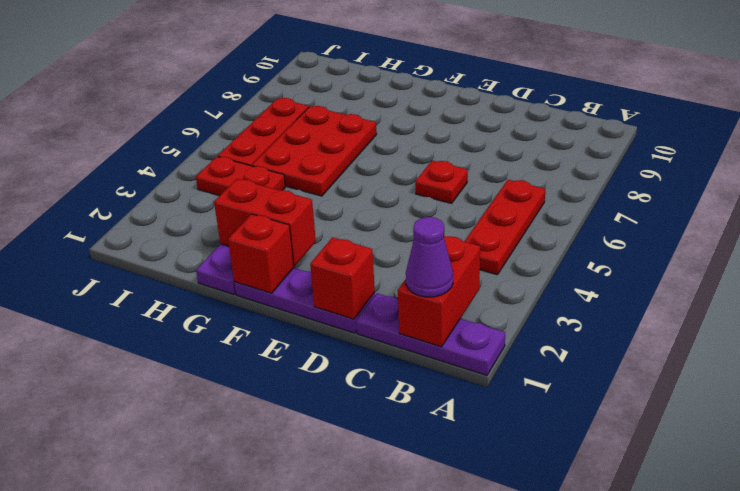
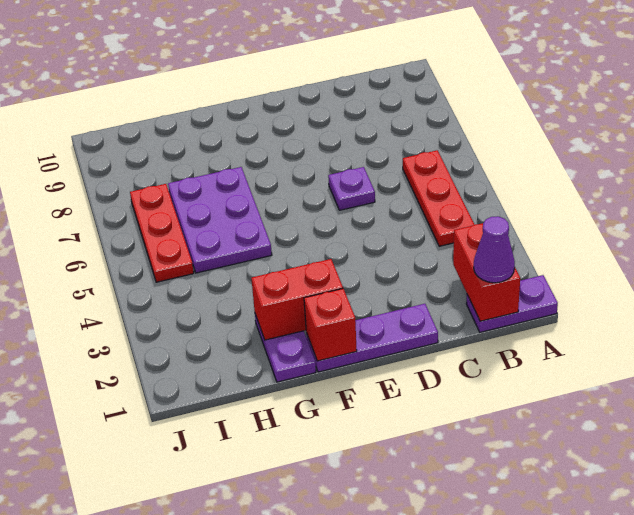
purple plate A1:C1 level 1 -> purple plate A1:B1 level 1
red brick D1 level 2 -> none
red plate D6 level 1 -> purple plate D6 level 1
red plate G5:H7 level 1 -> purple plate G5:H7 level 1
red plate H4:I4 level 1 -> none

